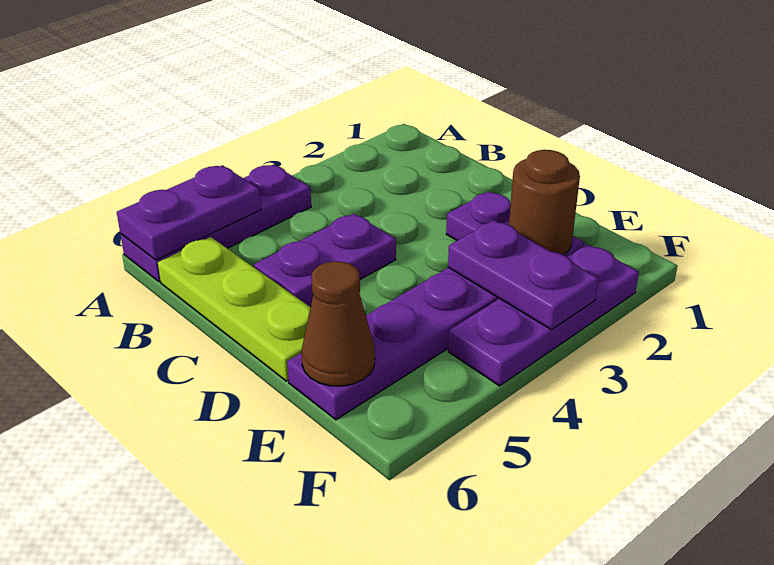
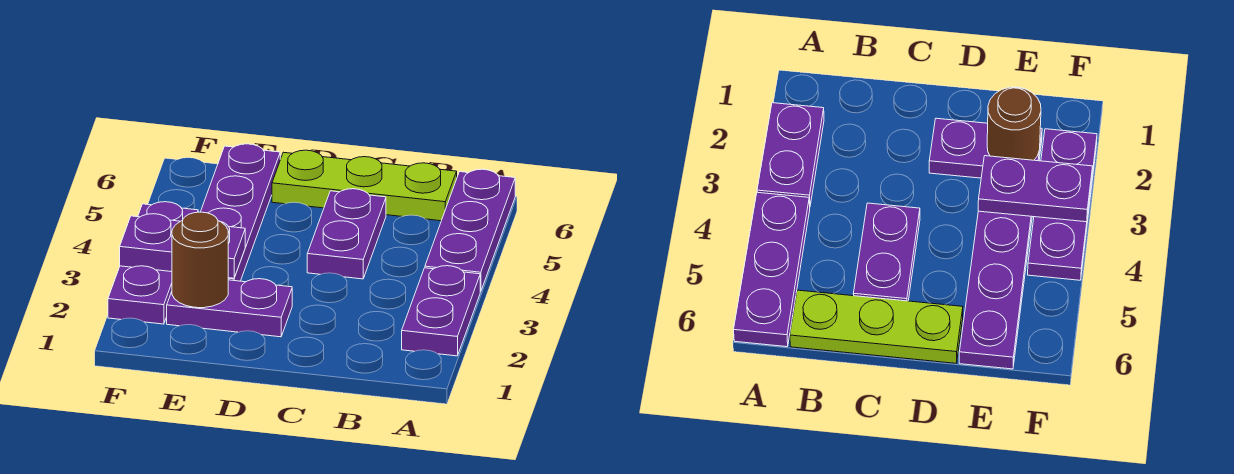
purple plate A5:A6 level 2 -> purple plate A2:A3 level 1
brown cone E6 level 2 -> none

